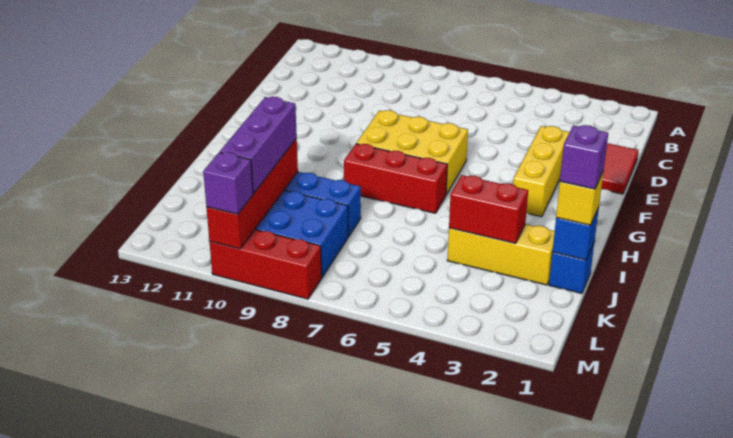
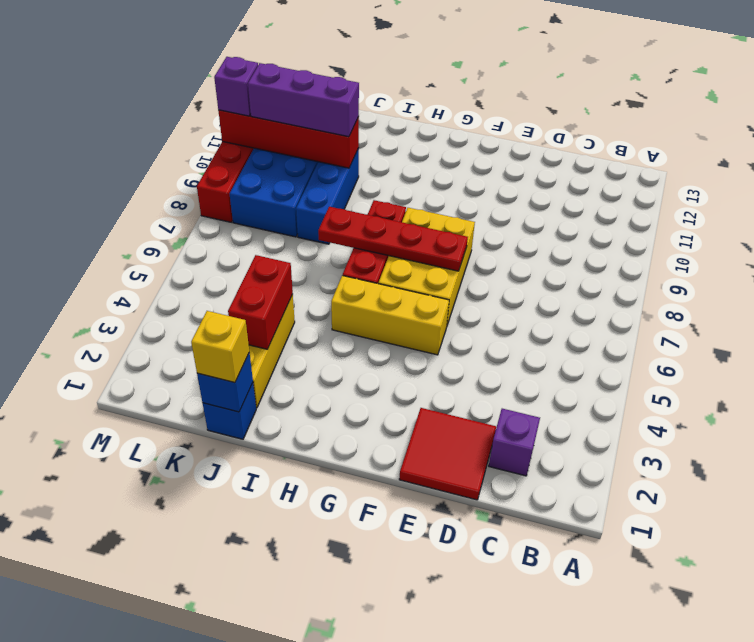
yellow brick E3:G3 level 1 -> yellow brick F5:H5 level 1
none -> red plate F7:I7 level 2
purple brick J1 level 4 -> purple brick C2 level 1

